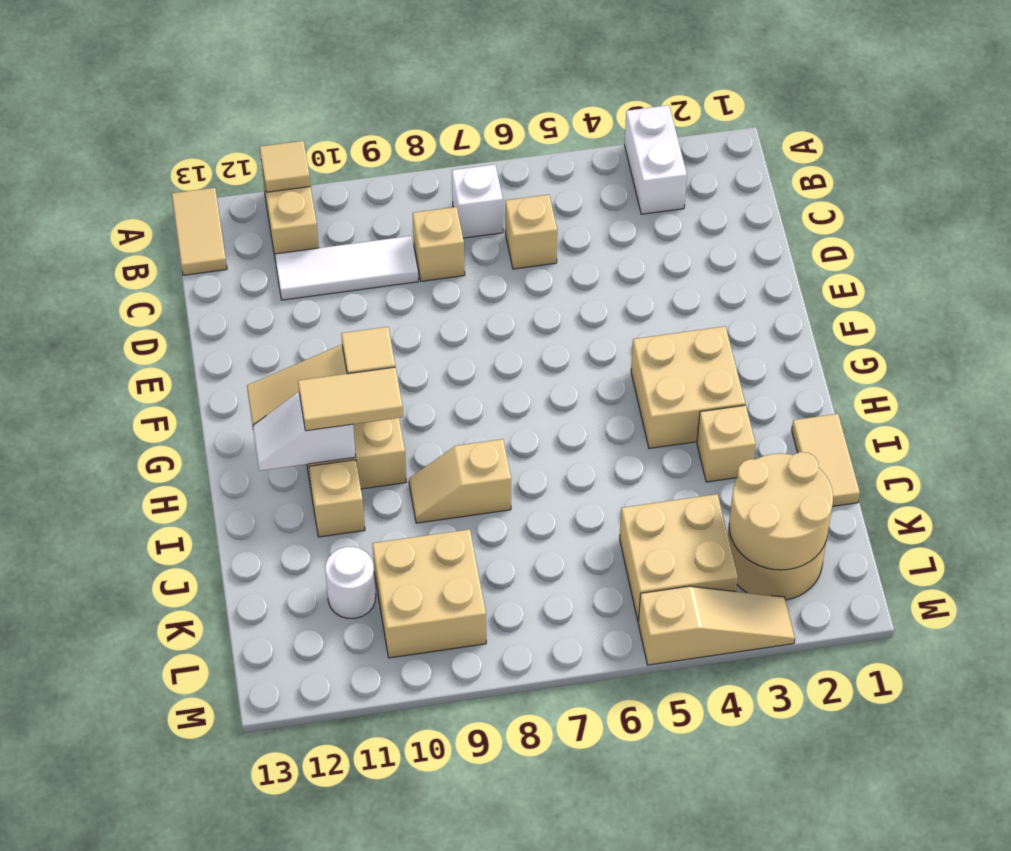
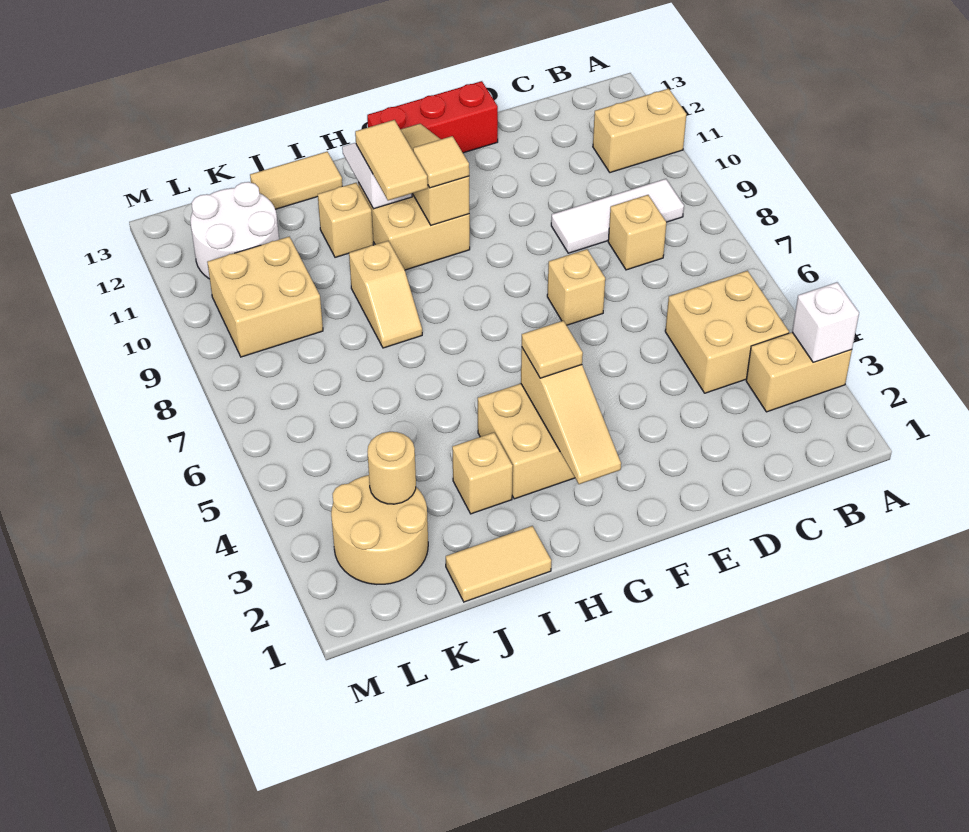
white brick A3:B3 level 1 -> tan brick A3:B3 level 1
tan tile A11 level 2 -> tan tile G4 level 3
tan tile A13:B13 level 1 -> tan tile I13:J13 level 1
white brick B7 level 1 -> white brick A3 level 2
tan brick C6 level 1 -> tan brick E7 level 1
white tile C9:C11 level 1 -> white tile B9:D9 level 1
none -> red brick E13:G13 level 1
tan slope I8:I9 level 1 top 8 -> tan slope I8:I9 level 1 top 9
tan round brick K2:L3 level 2 -> tan round brick K3 level 2
tan brick K4:L5 level 1 -> tan brick B4:C5 level 1
white round brick K11 level 1 -> white round brick K11:L12 level 1
tan slope M3:M5 level 1 top 5 -> tan slope G2:G4 level 2 top 4

